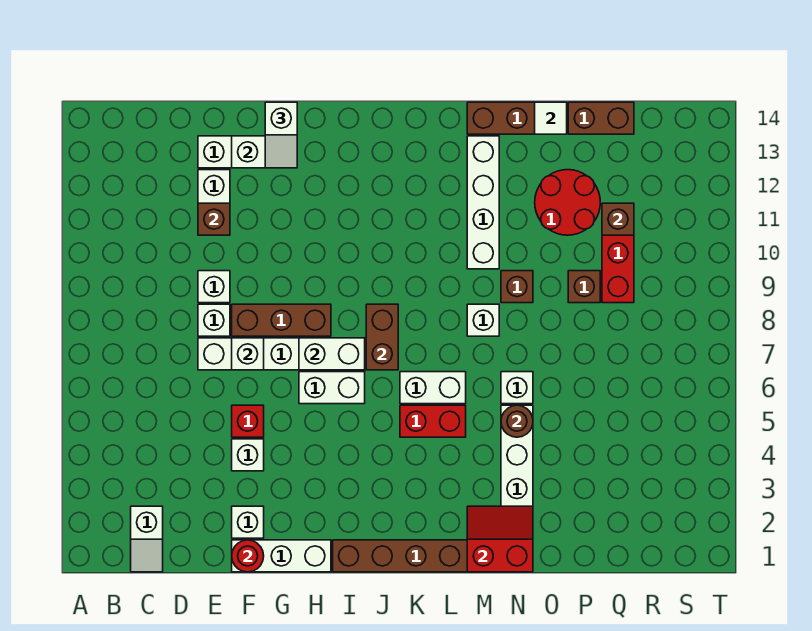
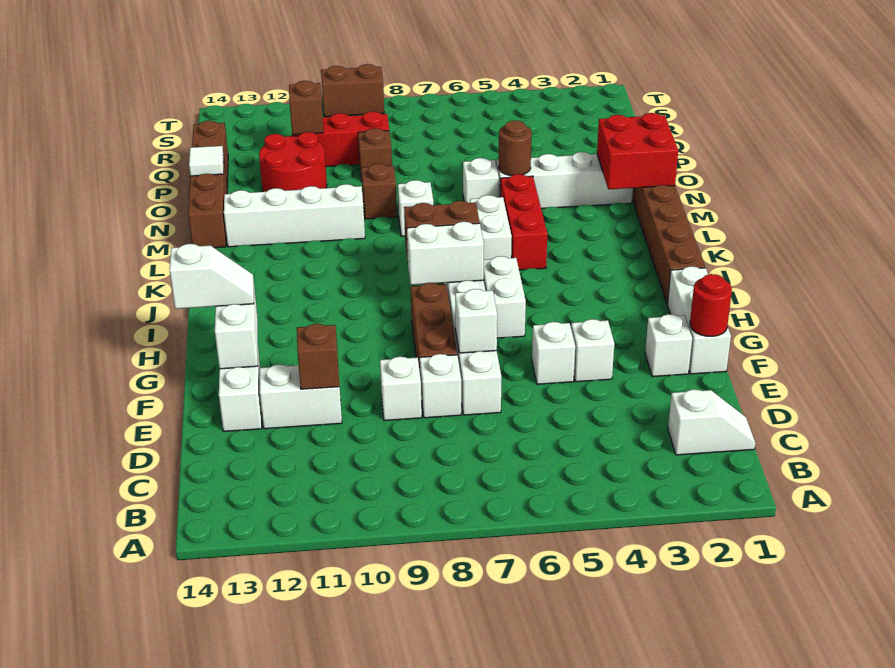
red brick F5 level 1 -> white brick F5 level 1
white brick H7:I7 level 2 -> white brick I7:I8 level 2
red brick K5:L5 level 1 -> red brick K5:M5 level 1
red slope M1:N2 level 2 top 1 -> red brick M1:N2 level 2
none -> brown brick T9:T10 level 1

